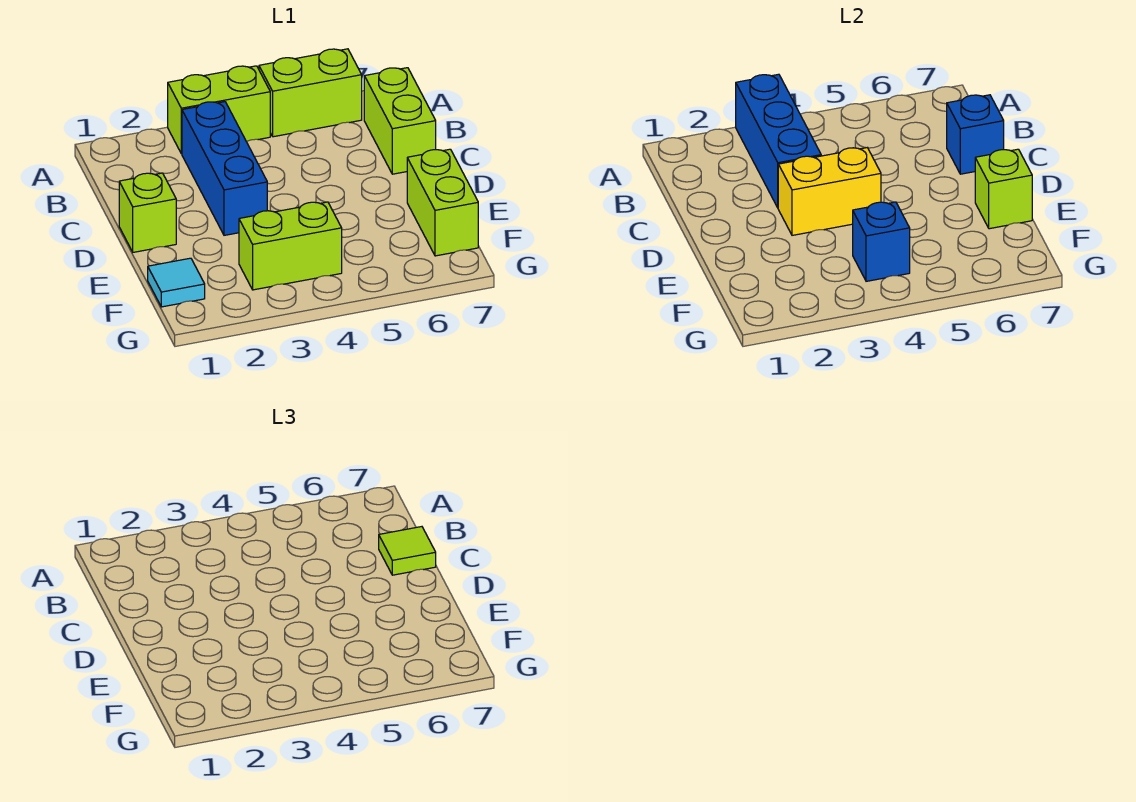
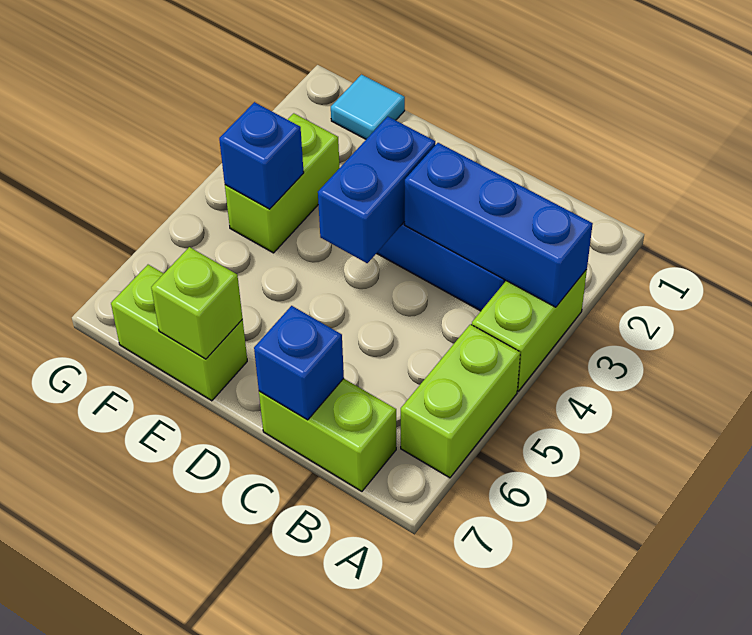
lime tile C7 level 3 -> none
lime brick D1 level 1 -> none
yellow brick D3:D4 level 2 -> blue brick D3:D4 level 2

